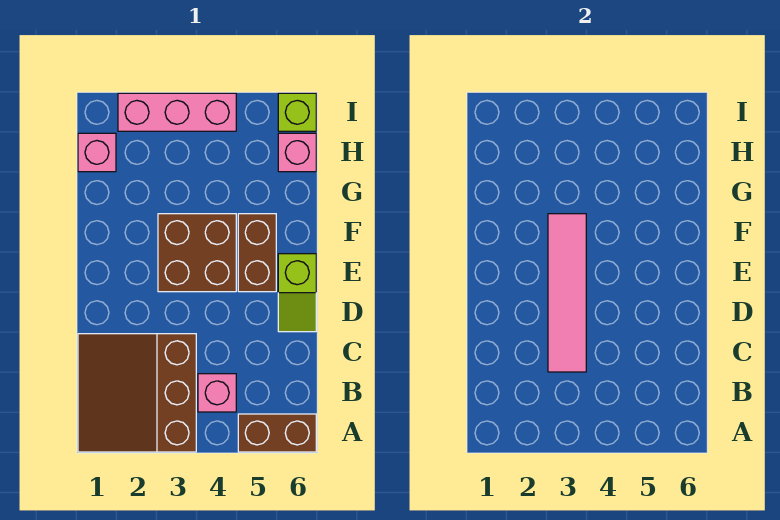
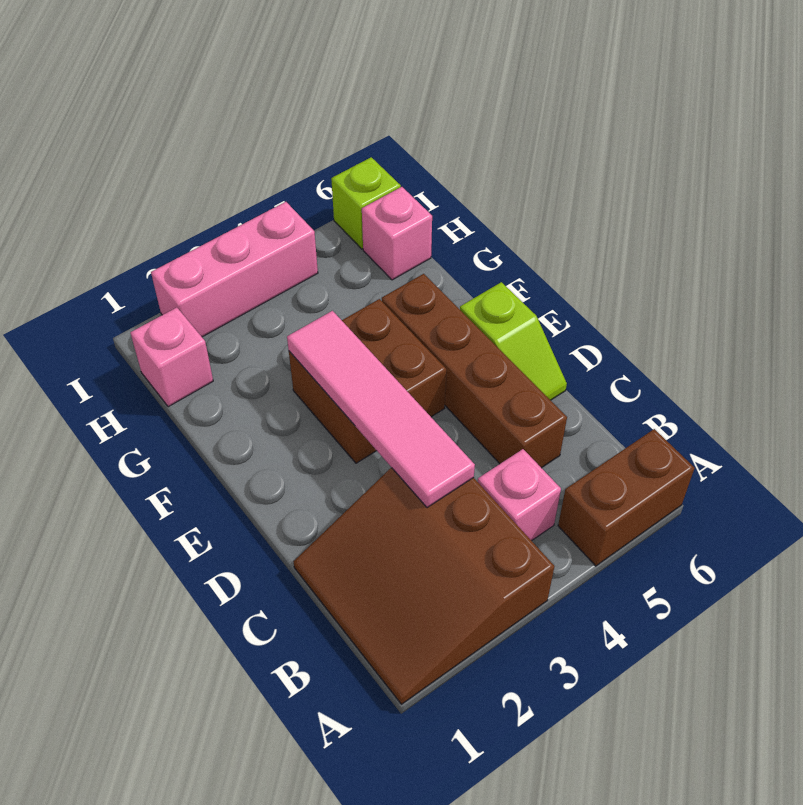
brown brick E5:F5 level 1 -> brown brick C5:F5 level 1

